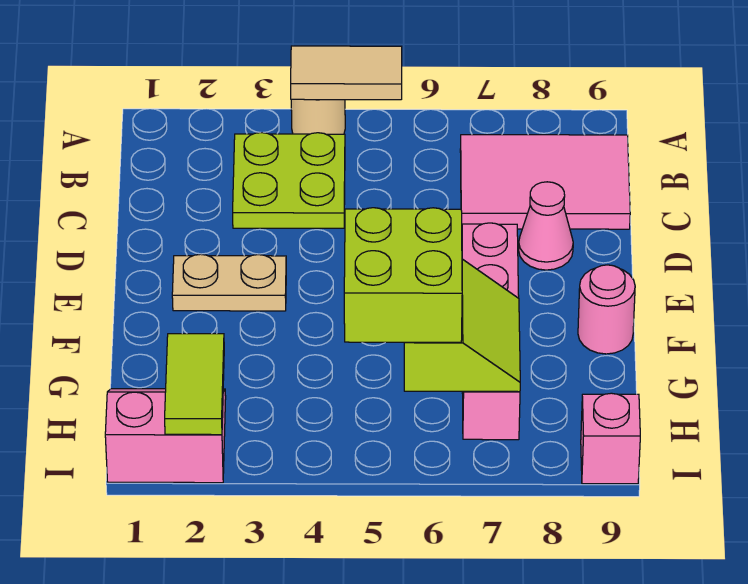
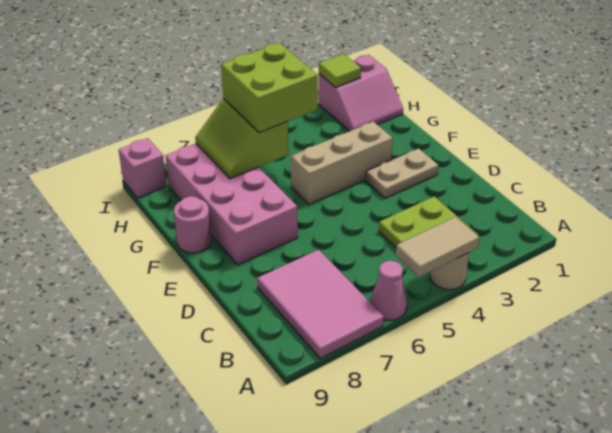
pink tile B7:C9 level 1 -> pink tile A7:C8 level 1
pink cone D8 level 1 -> pink cone A6 level 1
pink brick E7:H7 level 1 -> pink brick E7:H8 level 1
none -> tan brick F3:F5 level 1
lime tile H2:I2 level 2 -> lime tile I2 level 2

